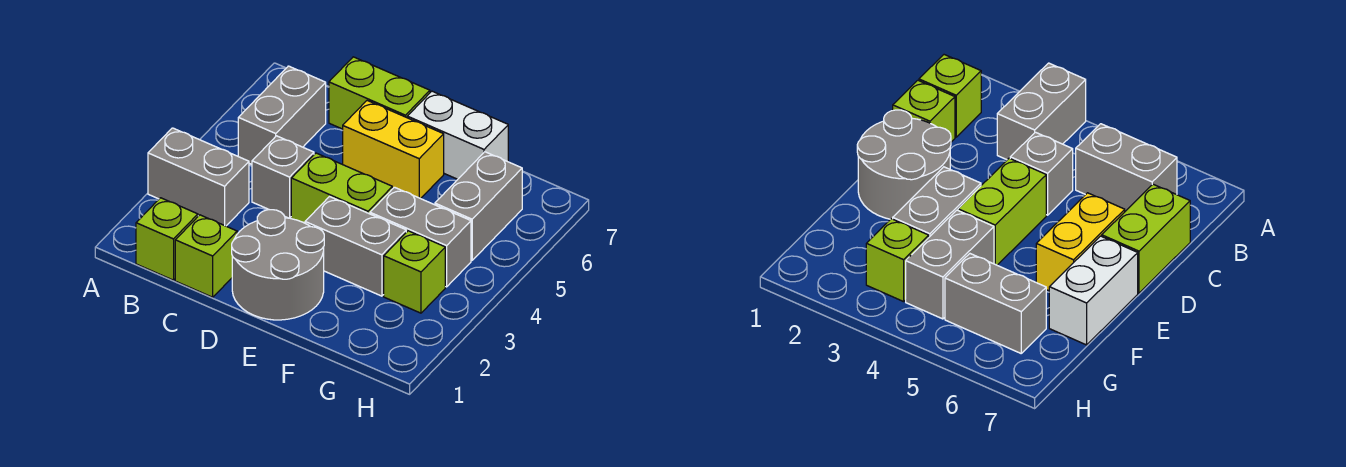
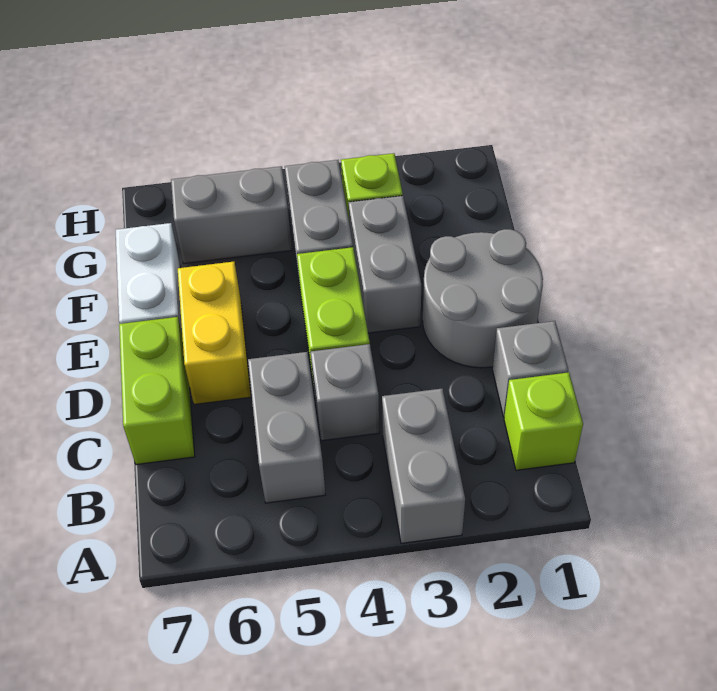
grey brick B5:B6 level 1 -> grey brick B5:C5 level 1
lime brick C1 level 1 -> grey brick C1 level 1

